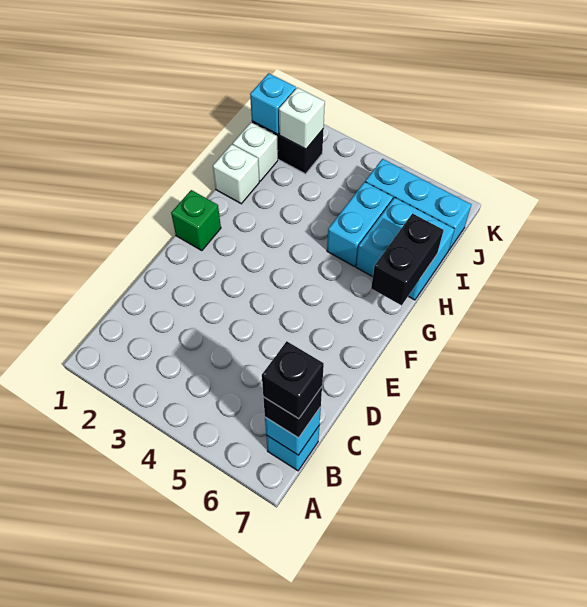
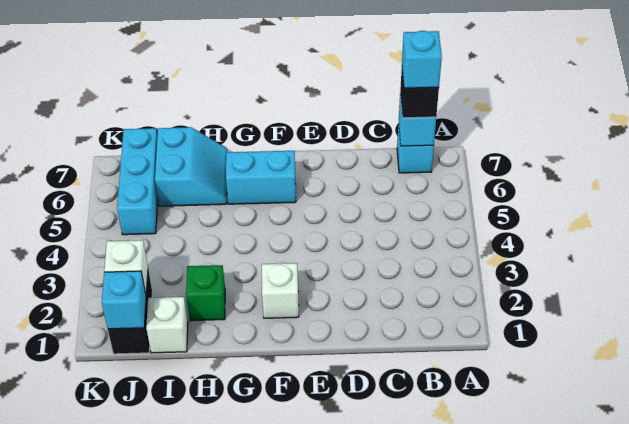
black brick B7 level 4 -> cyan brick B7 level 4
green brick F1 level 1 -> green brick H2 level 1
black brick G7:H7 level 2 -> none
white brick H1 level 1 -> white brick F2 level 1
cyan brick H5:I5 level 1 -> cyan brick F6:G6 level 1
cyan brick H6:I7 level 1 -> cyan slope H6:I7 level 1 top I

